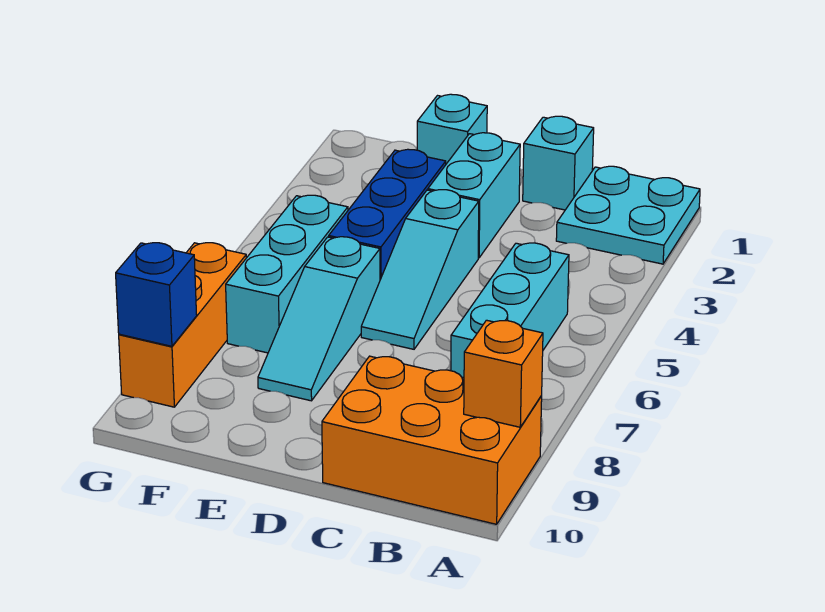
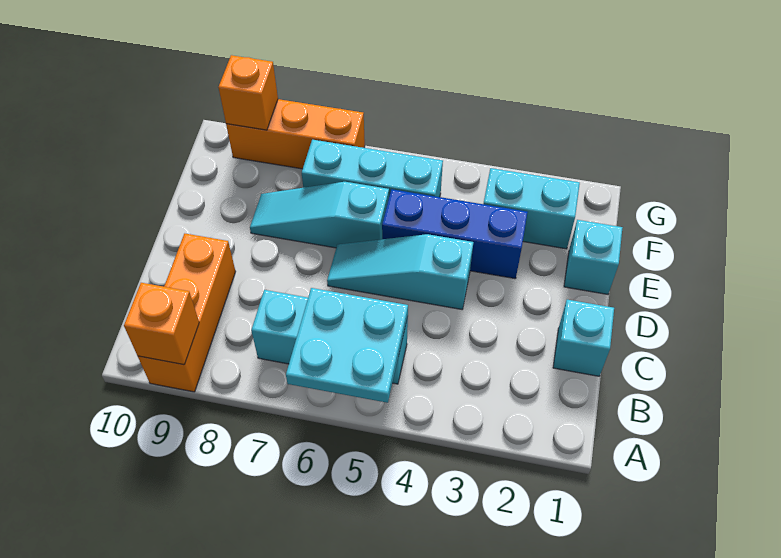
cyan plate A1:B2 level 1 -> cyan plate A5:B6 level 2
orange brick A9:C10 level 1 -> orange brick A9:C9 level 1
cyan brick D2:D3 level 1 -> cyan brick F2:F3 level 1
blue brick G9 level 2 -> orange brick G9 level 2

